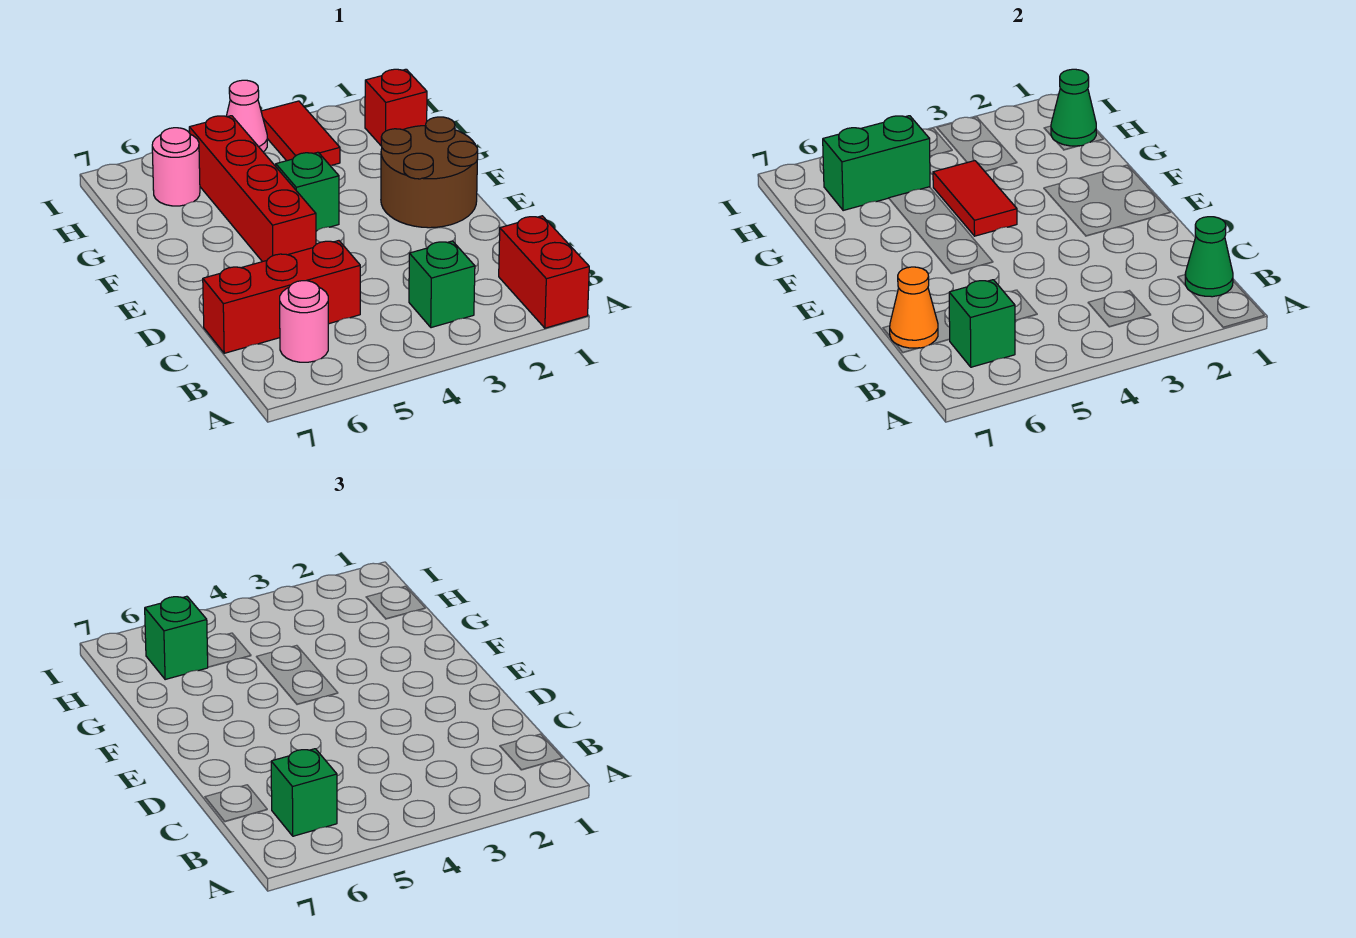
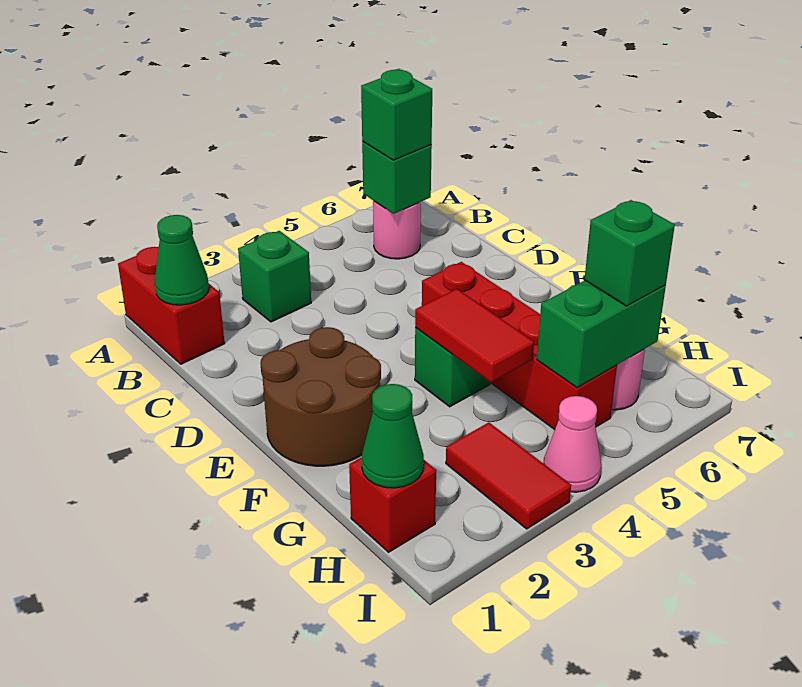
red brick C5:C7 level 1 -> none
orange cone C7 level 2 -> none

